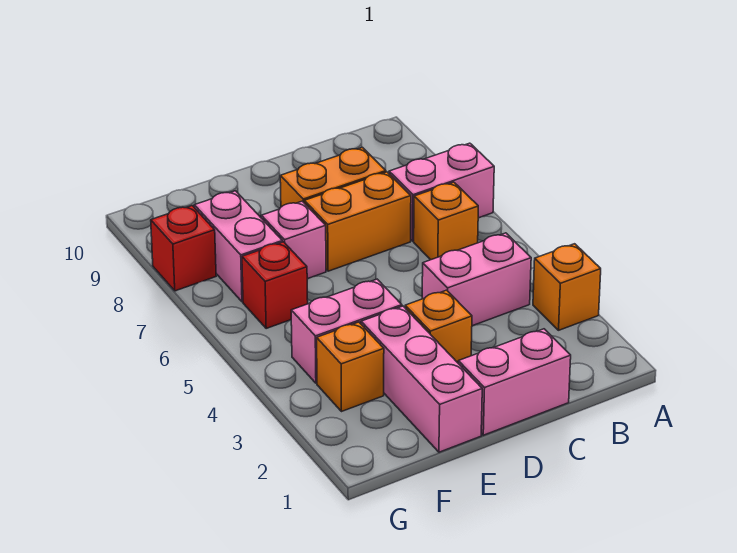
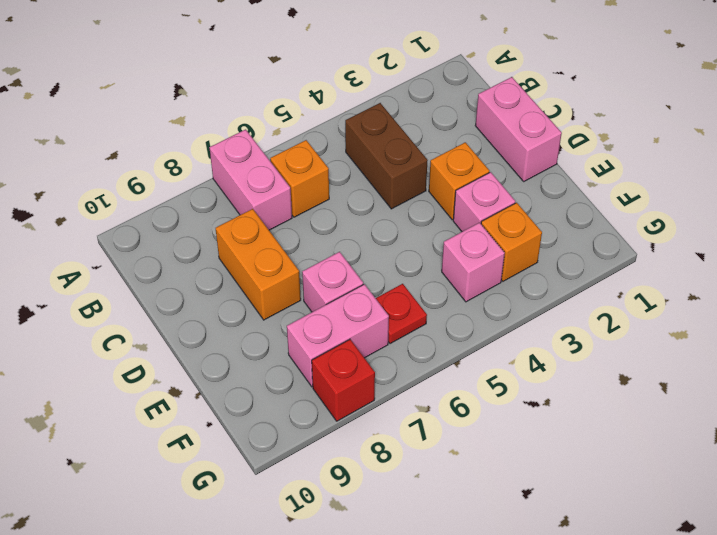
orange brick A3 level 1 -> none
pink brick B4:C4 level 1 -> brown brick B4:C4 level 1
orange brick C7:D7 level 1 -> none
pink brick E1:E3 level 1 -> pink brick E3 level 1
pink brick E4:F4 level 1 -> pink brick F4 level 1
red brick F6 level 1 -> red plate F6 level 1

